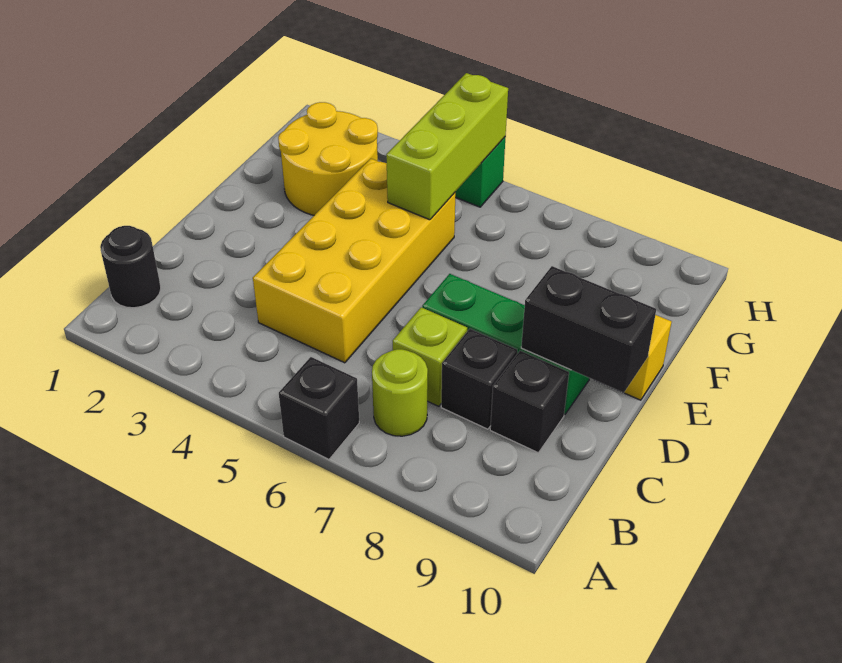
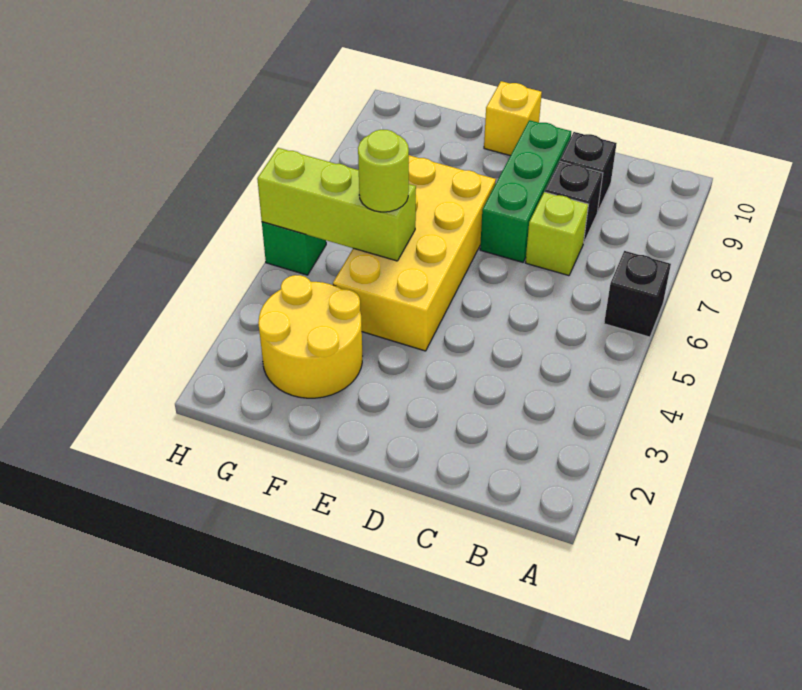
black round brick B1 level 1 -> none
lime round brick B7 level 1 -> lime round brick F5 level 3
yellow brick C4:F5 level 1 -> yellow brick E4:F7 level 1
black brick D9:D10 level 2 -> none

